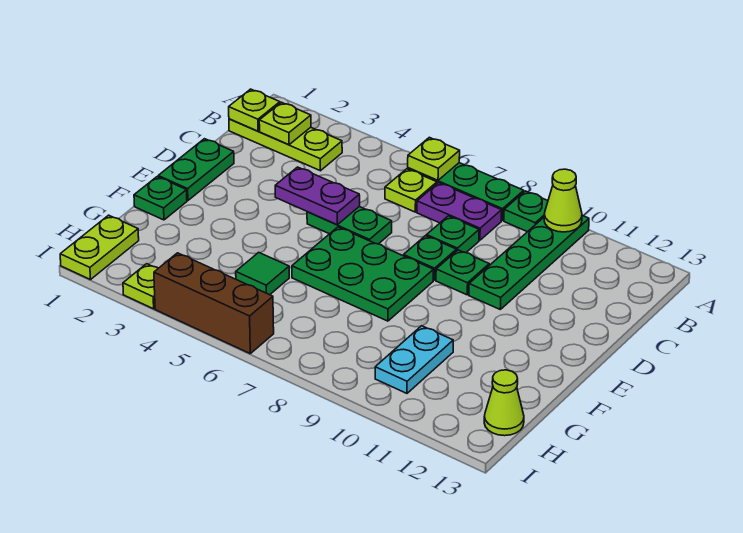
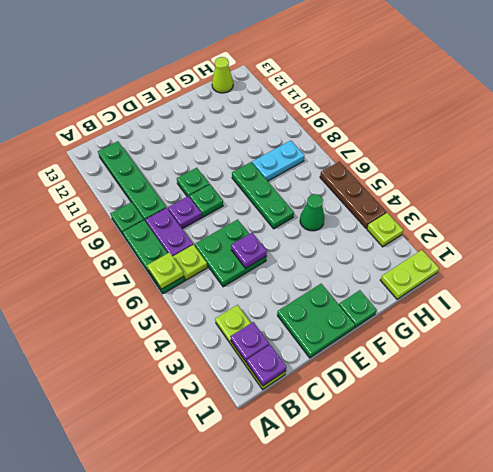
green plate A10:D10 level 1 -> green plate B9:B12 level 1
lime cone A10 level 2 -> none
lime plate B1 level 2 -> purple plate B1 level 2
lime plate B2 level 2 -> purple plate B2 level 2
green plate C8 level 1 -> purple plate C8 level 1
green plate D1:E1 level 1 -> green plate D1:E2 level 1
purple plate D4:D5 level 2 -> purple plate D5 level 2
green plate D5:D6 level 1 -> green plate C5:D6 level 1
green plate E6:F8 level 1 -> green plate F6:F8 level 1
green tile G5 level 1 -> green cone G5 level 1
cyan plate G10:H10 level 1 -> cyan plate G8:H8 level 1
brown brick I4:I6 level 1 -> brown plate I4:I6 level 1

